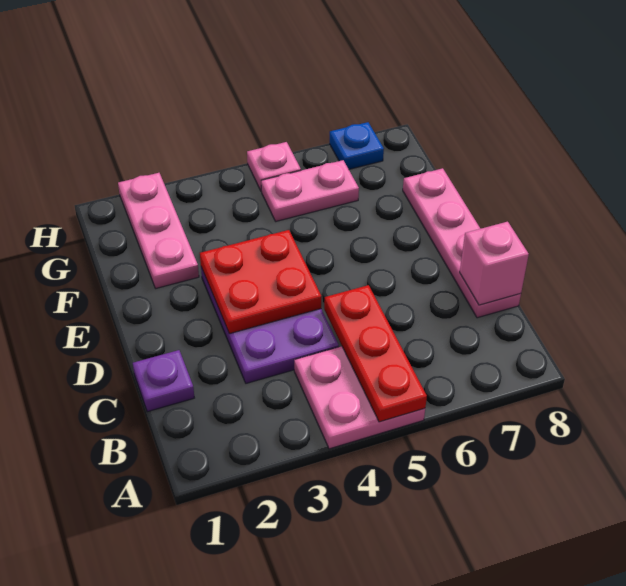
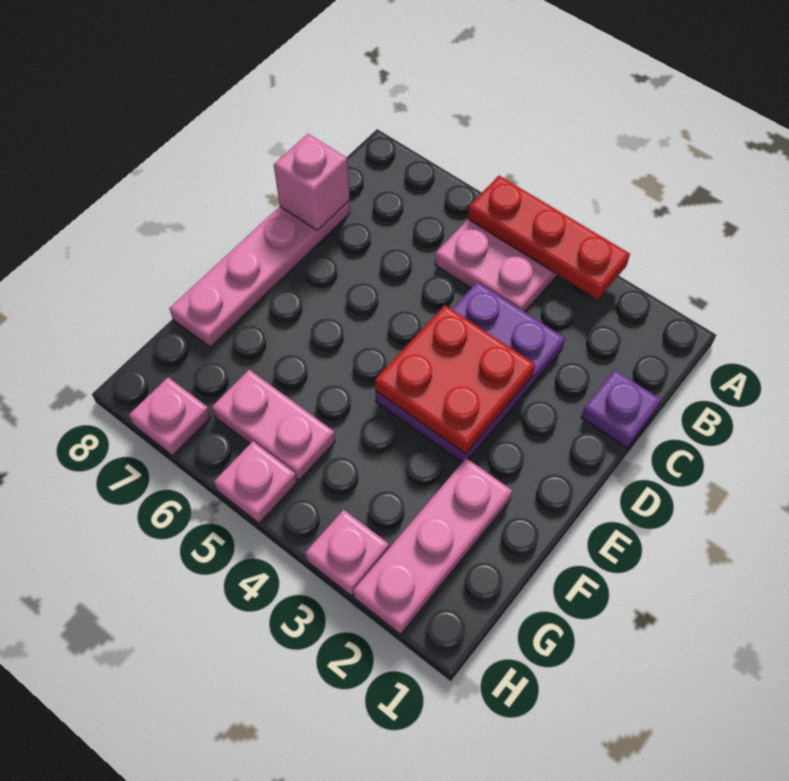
red plate A5:C5 level 2 -> red plate A3:A5 level 2
none -> pink plate H3 level 1
blue plate H7 level 1 -> pink plate H7 level 1

